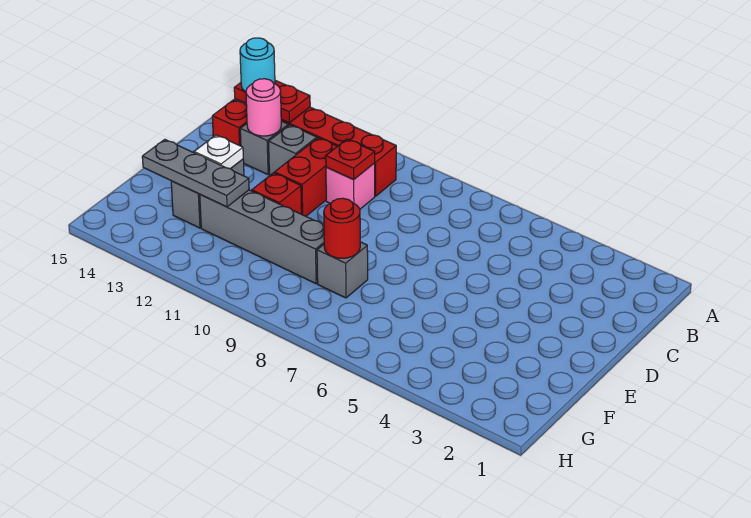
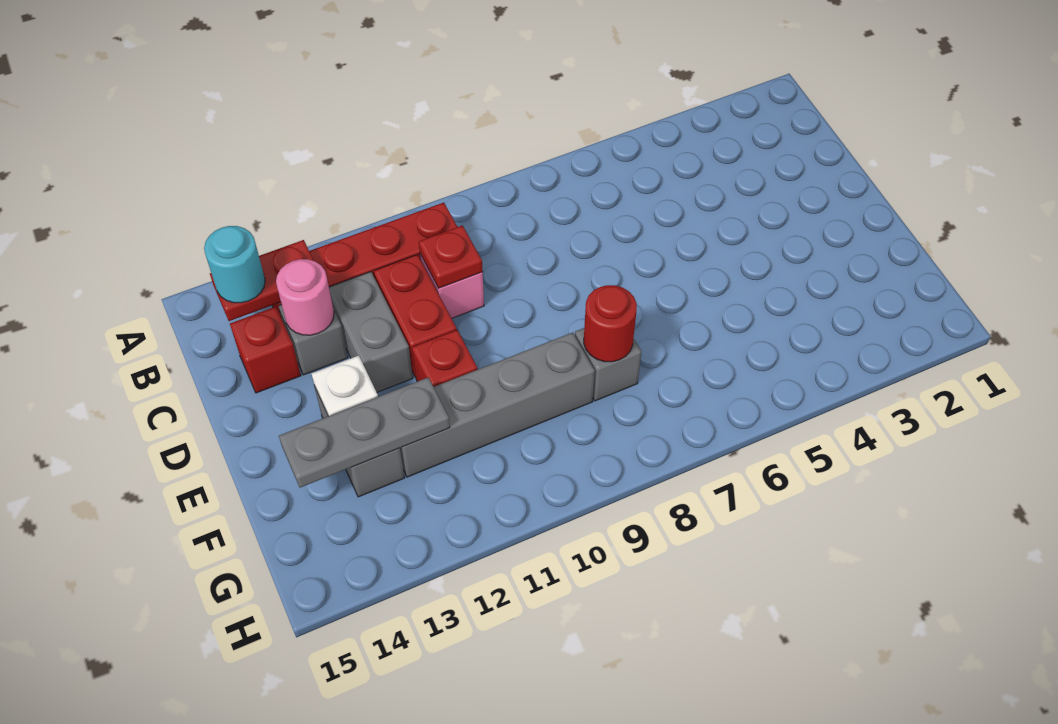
grey brick C12 level 1 -> grey brick C12:D12 level 1

